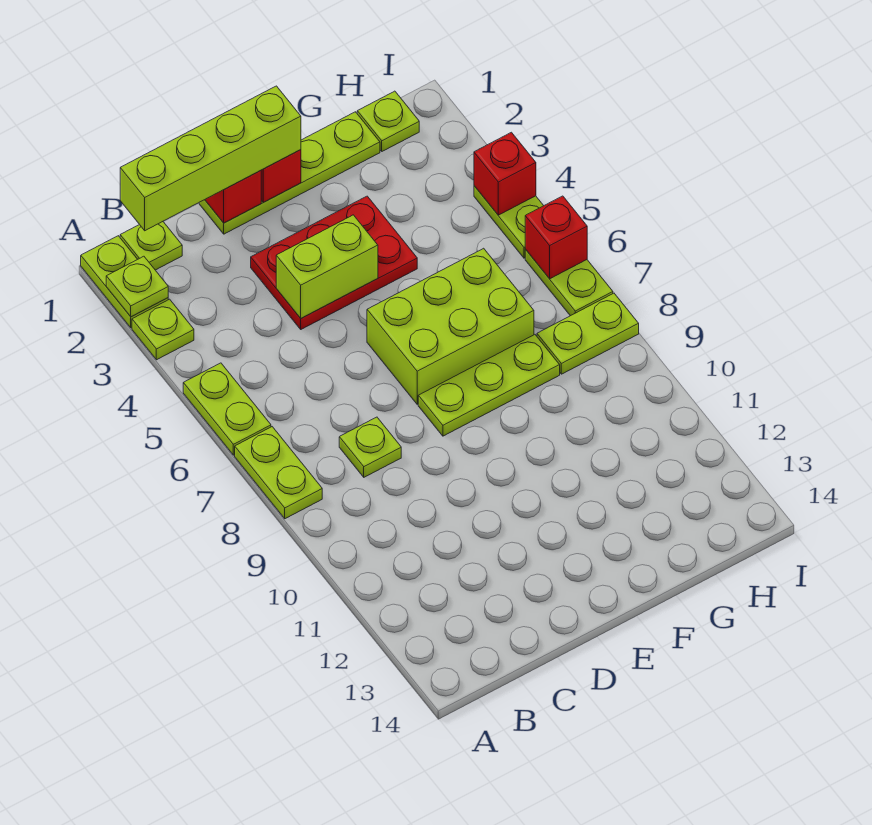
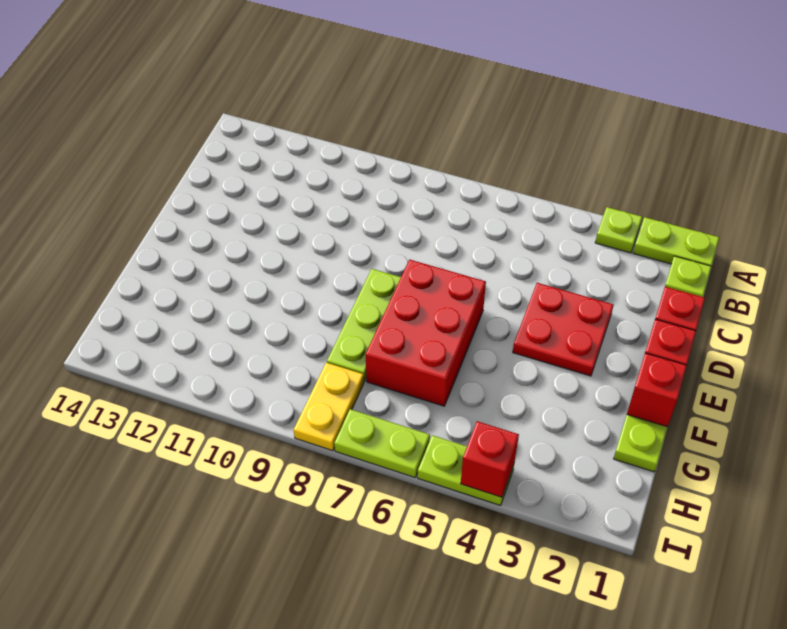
lime plate A2 level 2 -> none
lime plate A5:A6 level 1 -> none
lime plate A7:A8 level 1 -> none
lime brick B1:E1 level 3 -> none
lime plate C8 level 1 -> none
red plate D3:F4 level 1 -> red plate D3:E4 level 1
lime brick D4:E4 level 2 -> none
lime brick E6:G7 level 1 -> red brick E6:G7 level 1
lime plate H1 level 1 -> none
lime plate H8:I8 level 1 -> yellow plate H8:I8 level 1
red brick I6 level 2 -> red brick F1 level 2

